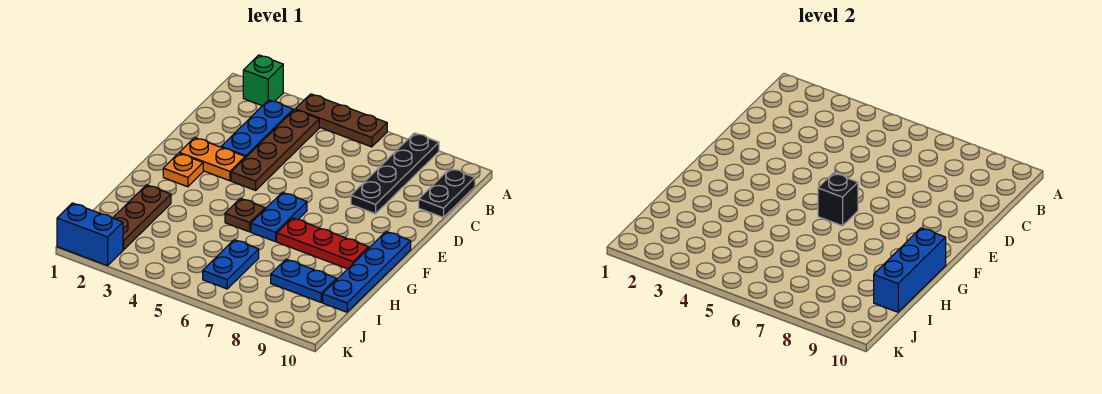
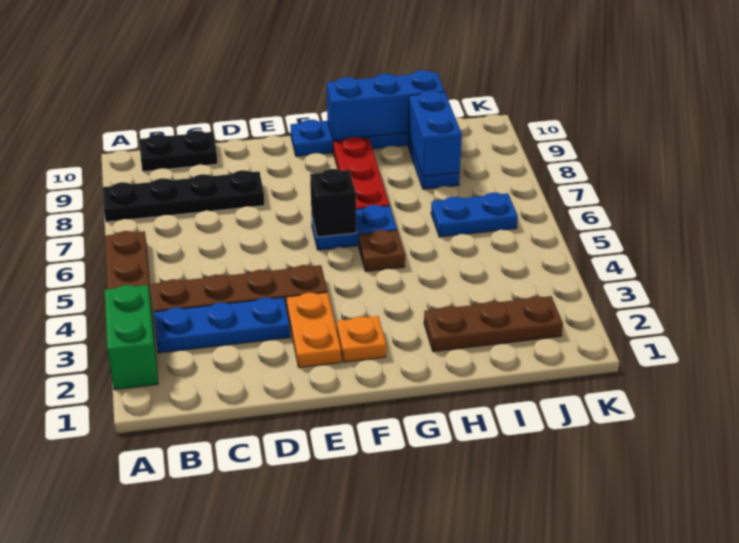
green brick A2 level 1 -> green brick A2:A3 level 1
blue brick K1:K2 level 1 -> blue brick I8:I9 level 2

